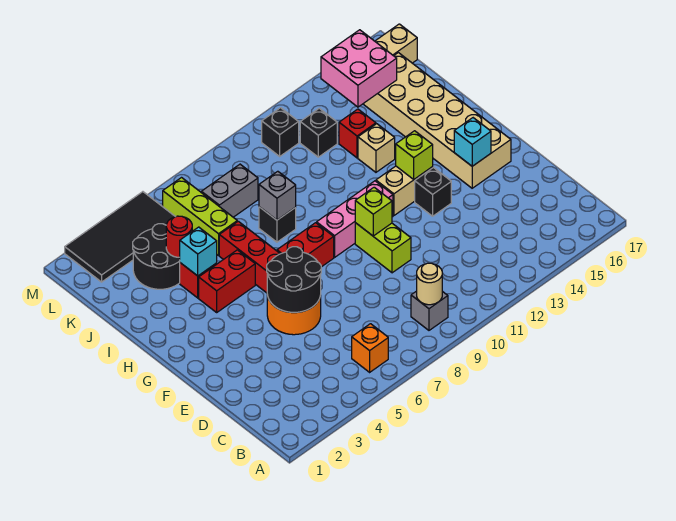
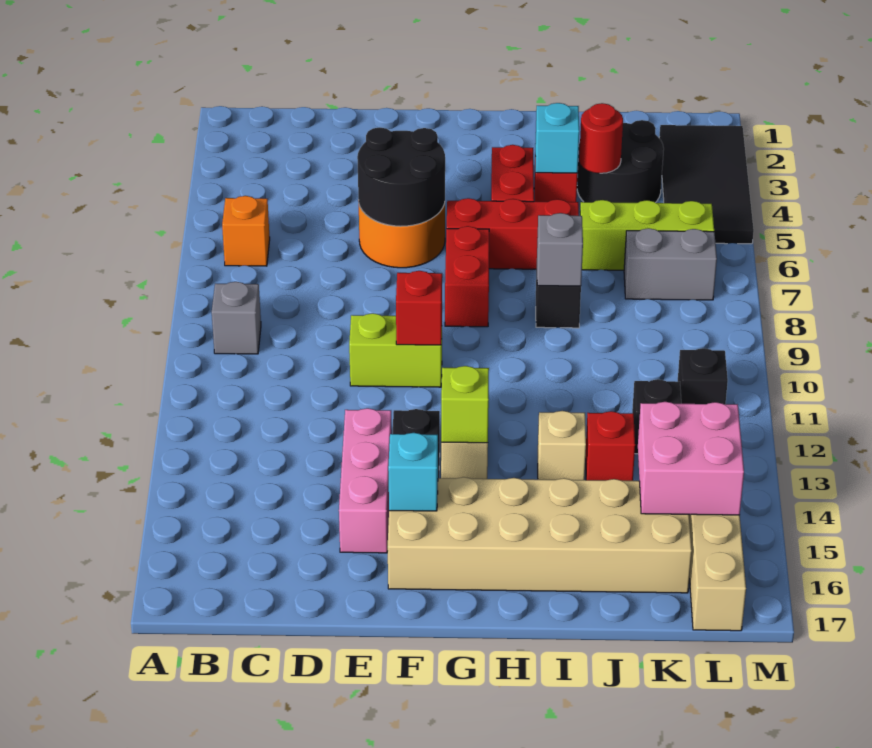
tan round brick B9 level 2 -> none
lime brick F10 level 2 -> red brick F10 level 2
pink brick G9:G11 level 1 -> pink brick E13:E15 level 1
grey brick K7:K8 level 1 -> grey brick K7:L7 level 1

